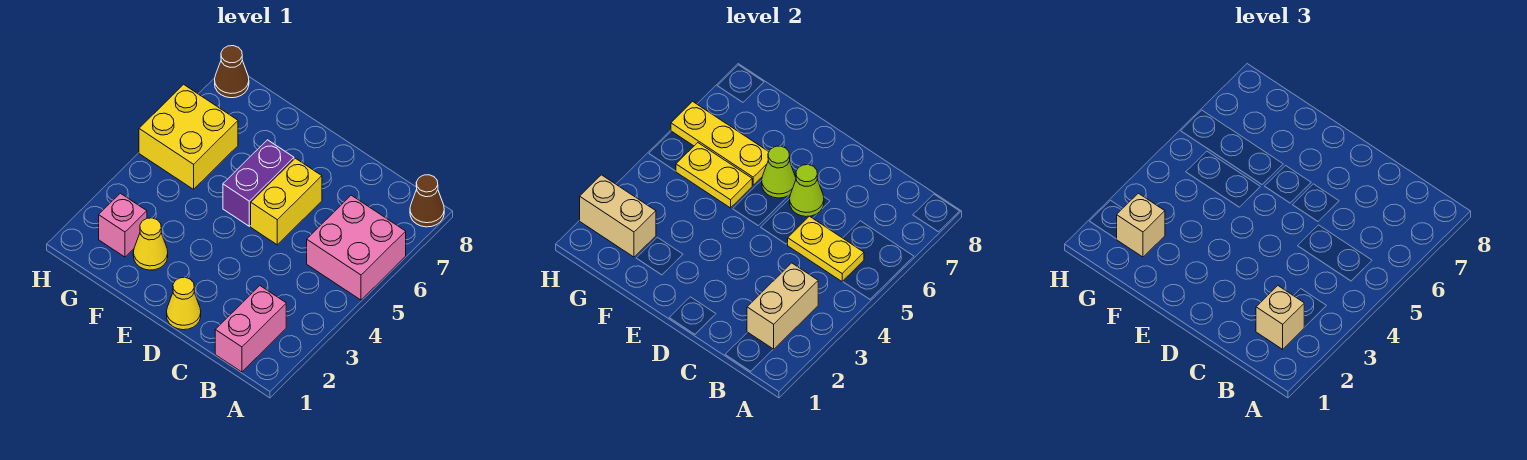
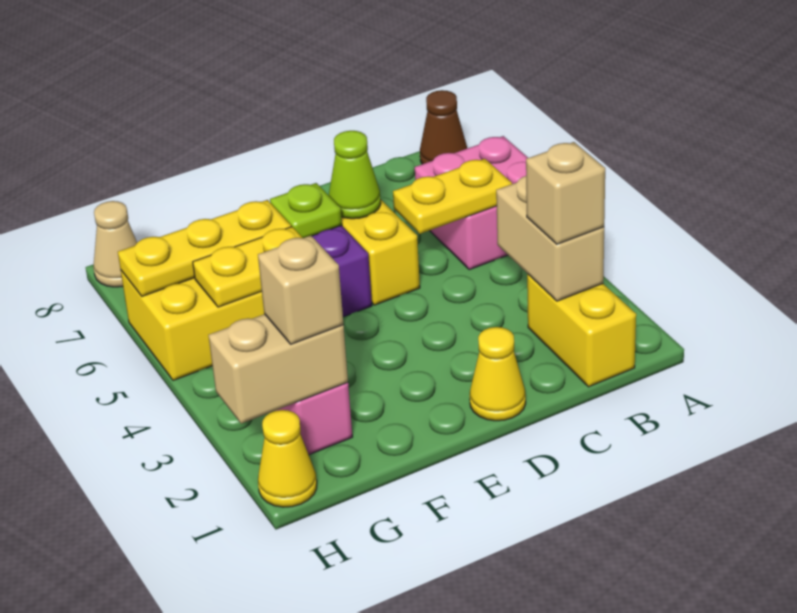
pink brick B1:B2 level 1 -> yellow brick B1:B2 level 1
lime cone E6 level 2 -> lime plate E6 level 2
yellow cone F2 level 1 -> yellow cone H1 level 1
brown cone H8 level 1 -> tan cone H8 level 1

